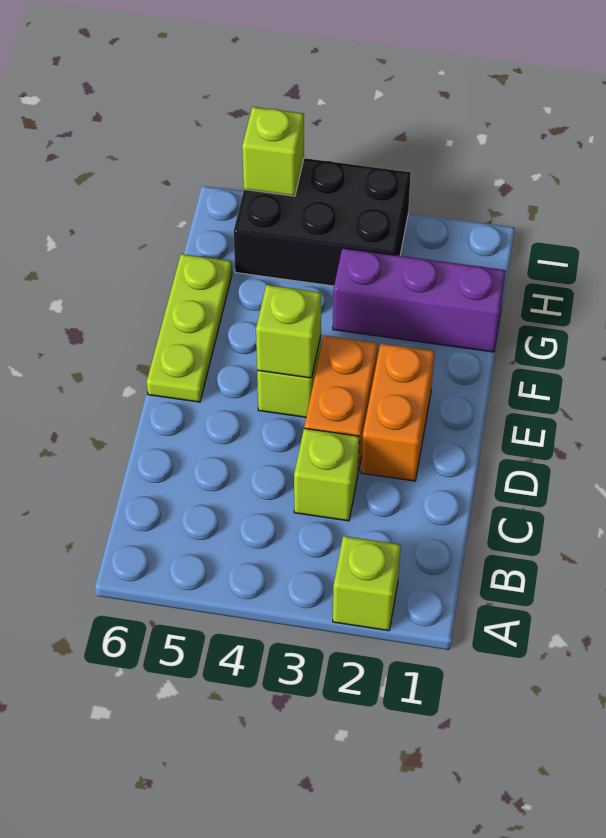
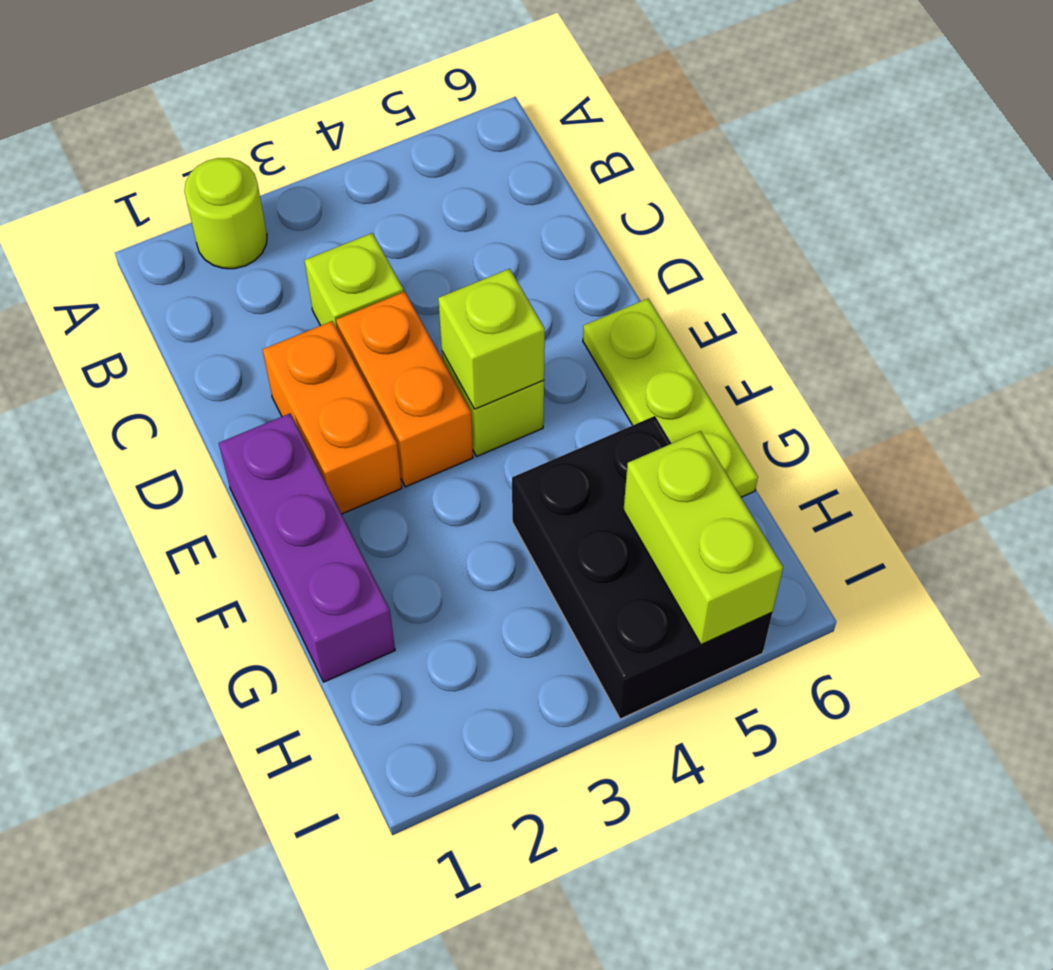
lime brick A2 level 1 -> lime round brick A2 level 1
purple brick G1:G3 level 1 -> purple brick E1:G1 level 1
black brick H3:I5 level 1 -> black brick G4:I5 level 1
lime brick I5 level 2 -> lime brick H5:I5 level 2

